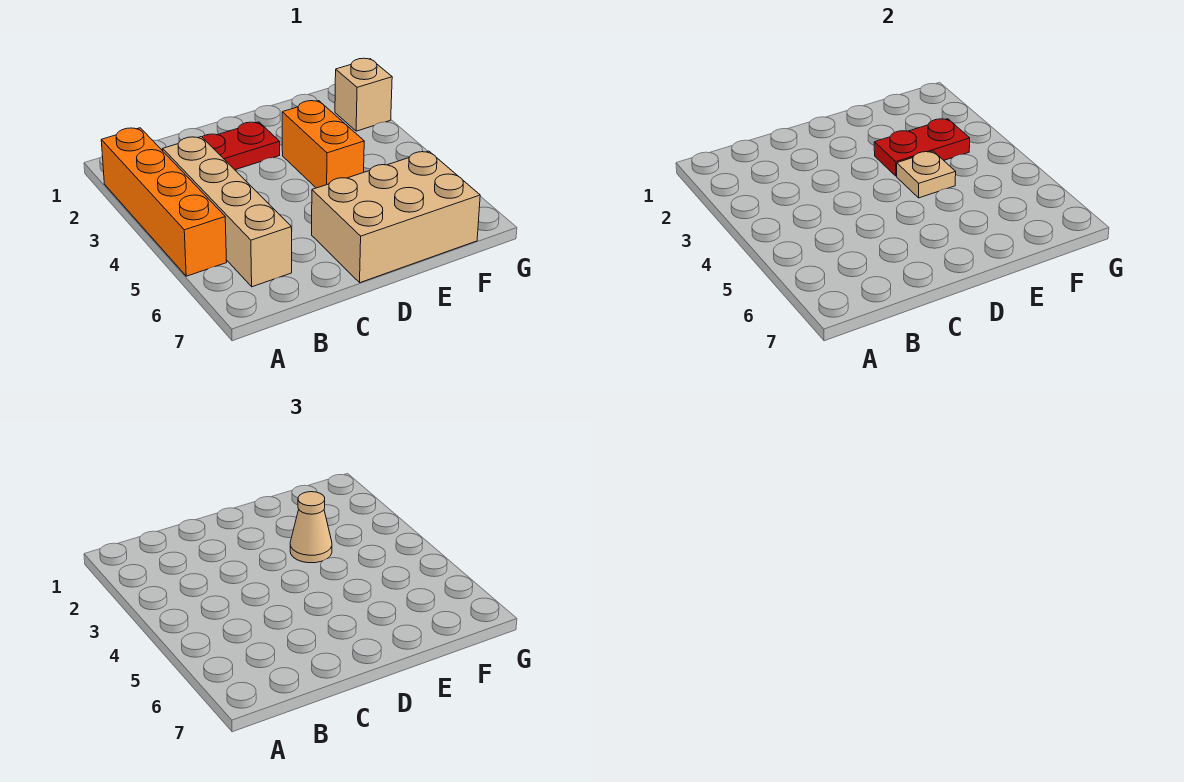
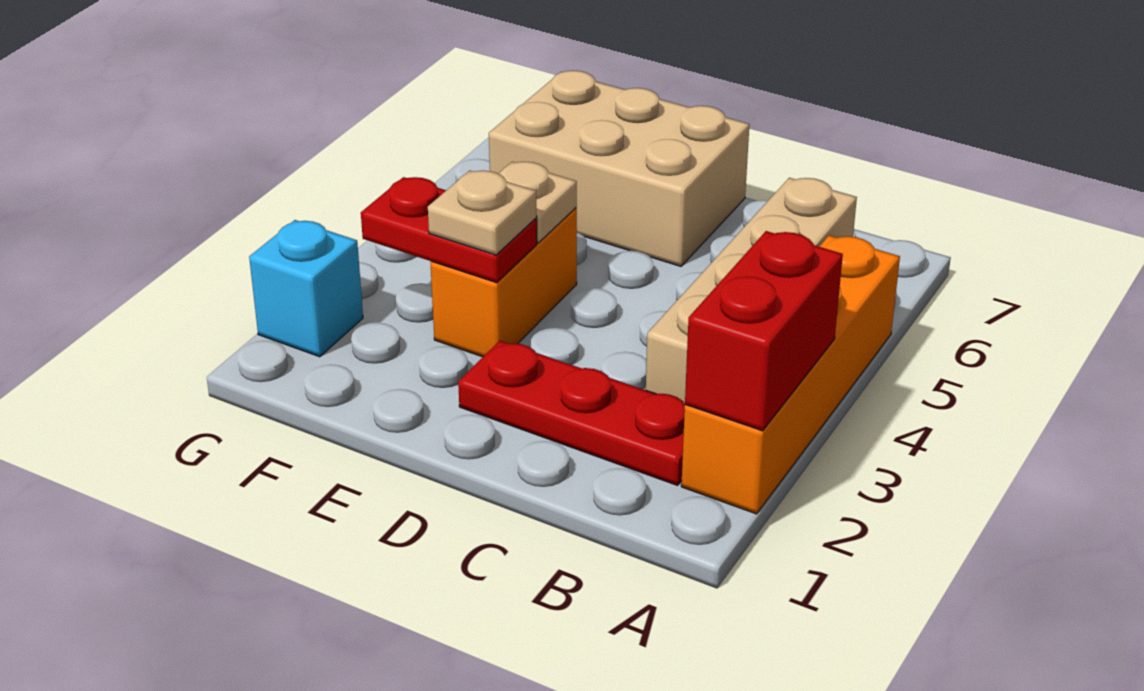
none -> red brick A2:A3 level 2
tan cone E3 level 3 -> tan plate E3 level 3
tan brick G2 level 1 -> cyan brick G2 level 1

